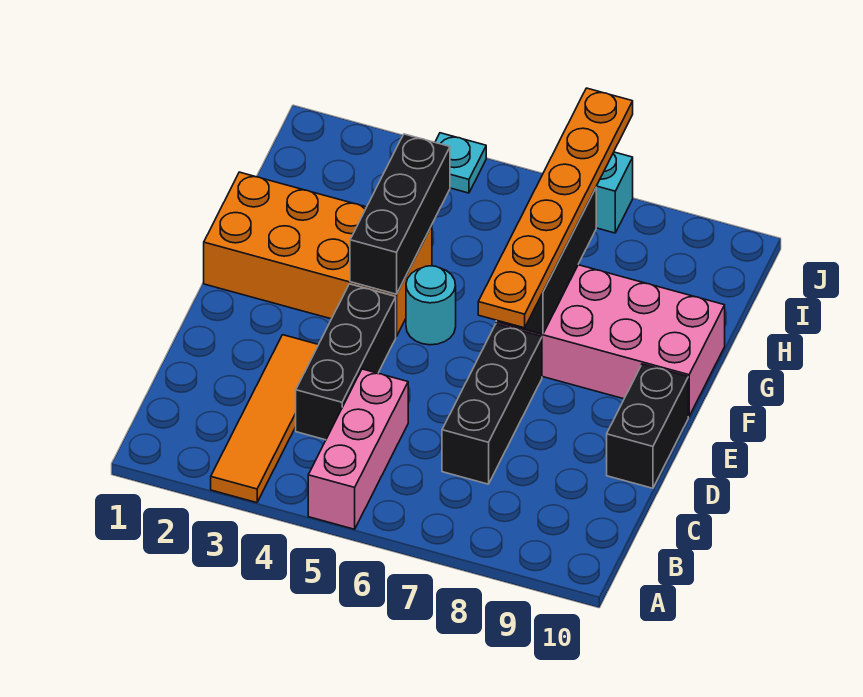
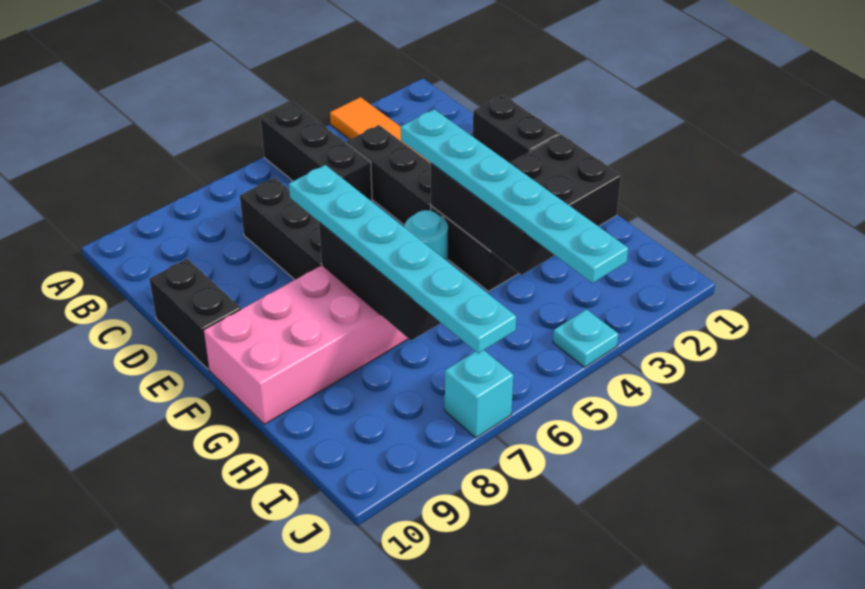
pink brick A5:C5 level 1 -> black brick A5:C5 level 1
none -> black brick D1:E1 level 1
none -> cyan plate E4:J4 level 3
orange plate E7:J7 level 3 -> cyan plate E7:J7 level 3
orange brick F1:G4 level 1 -> black brick F1:G4 level 1

